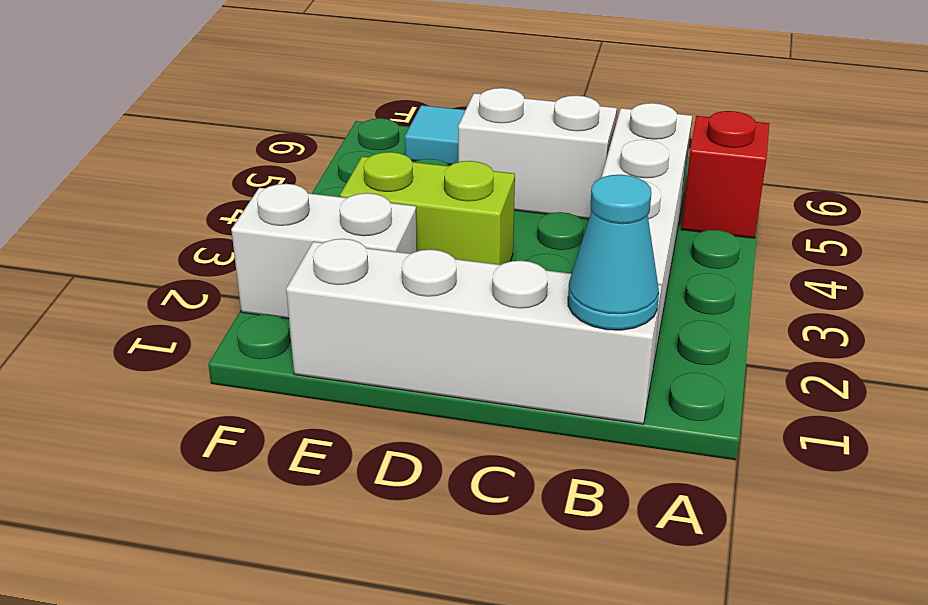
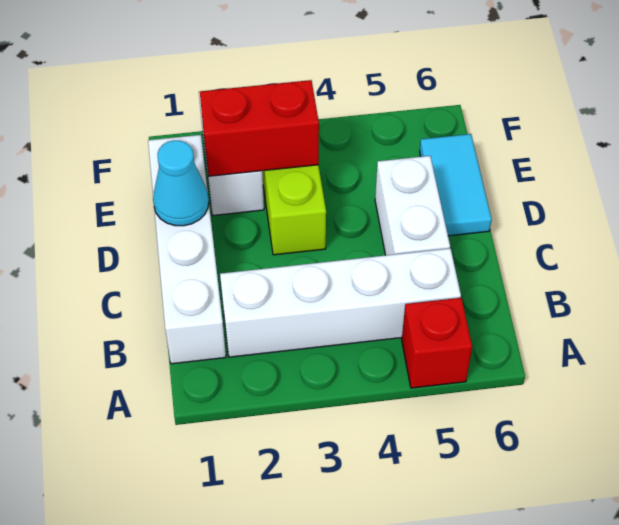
cyan cone B1 level 2 -> cyan cone D1 level 2
none -> red brick E2:E3 level 2

